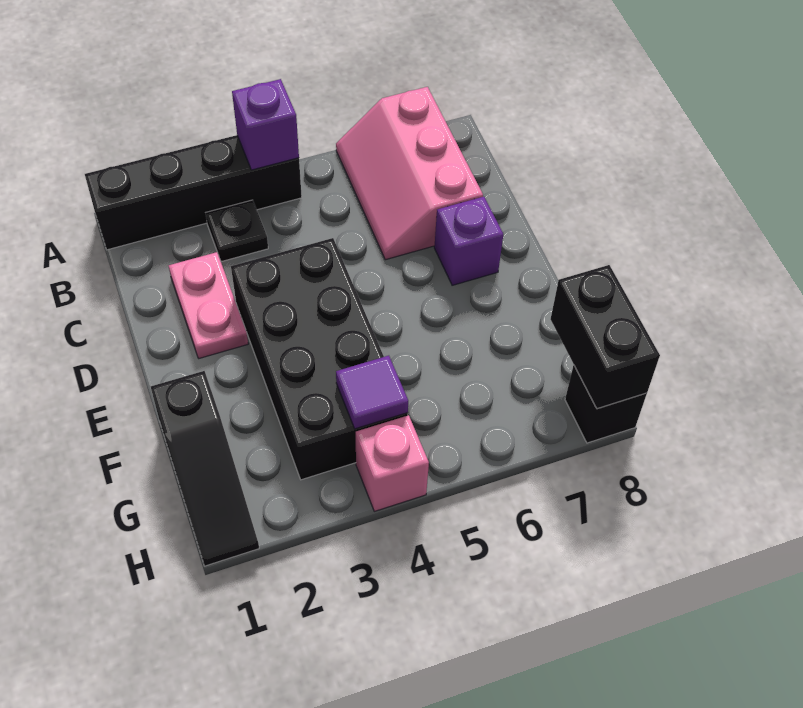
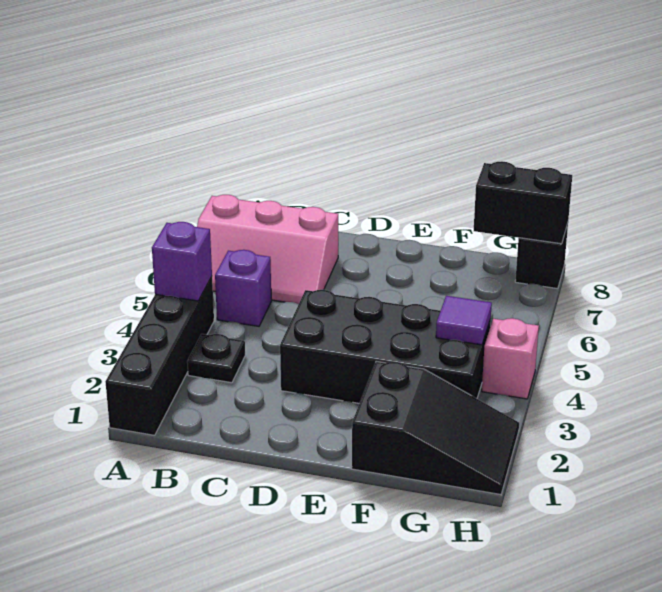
pink plate C2:D2 level 1 -> none
purple brick D7 level 1 -> purple brick B5 level 1
black slope F1:H1 level 1 top F -> black slope F1:H2 level 1 top F

